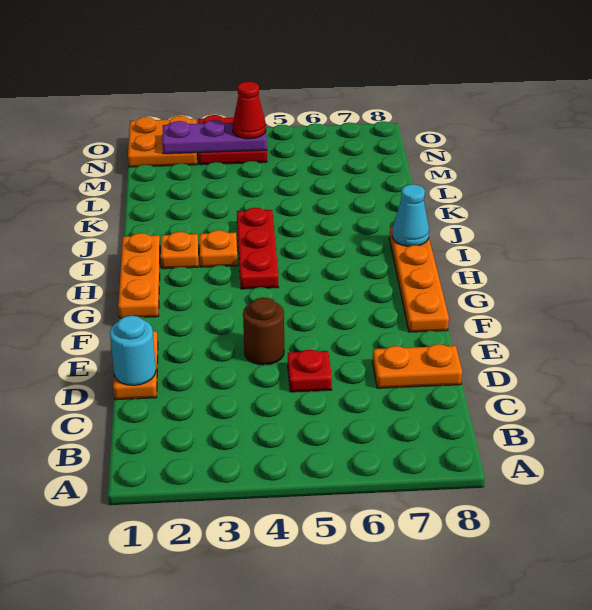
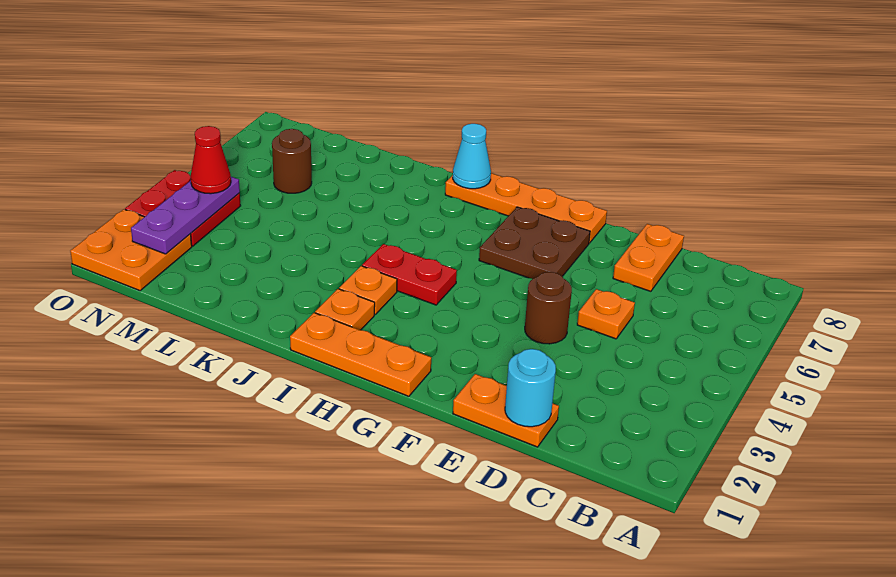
red plate D5 level 1 -> orange plate D5 level 1
none -> brown plate F6:G7 level 1
red plate H4:J4 level 1 -> red plate H4:I4 level 1
none -> brown round brick M6 level 1

